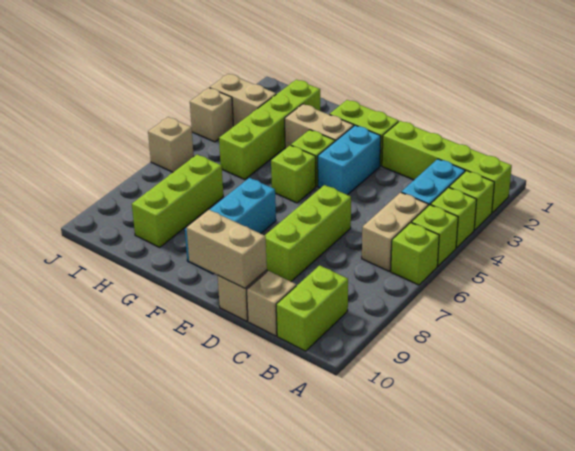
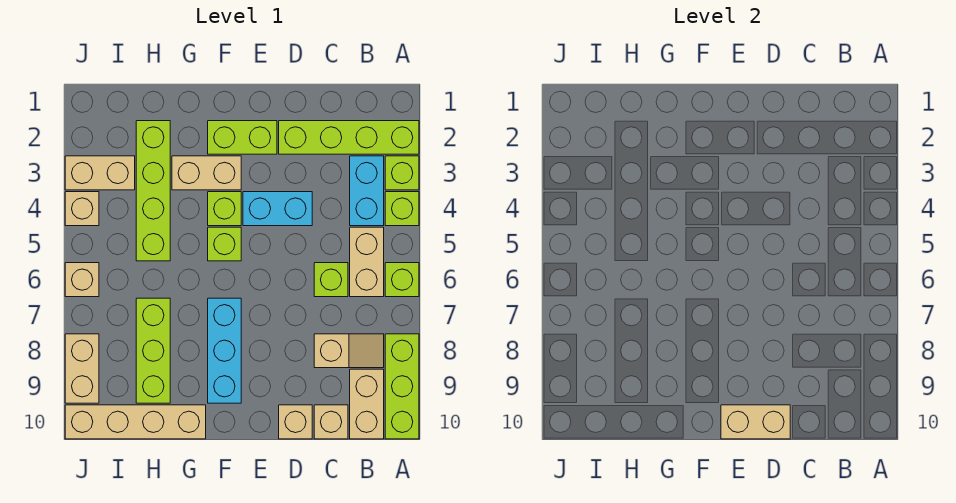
lime brick A5 level 1 -> lime brick C6 level 1
none -> tan slope B8:C8 level 1 top C
lime brick B9:B10 level 1 -> tan brick B9:B10 level 1
lime brick D6:D8 level 1 -> lime brick A8:A10 level 1
cyan brick E3:E4 level 1 -> cyan brick D4:E4 level 1
none -> tan brick G10:J10 level 1
none -> tan brick J8:J9 level 1

